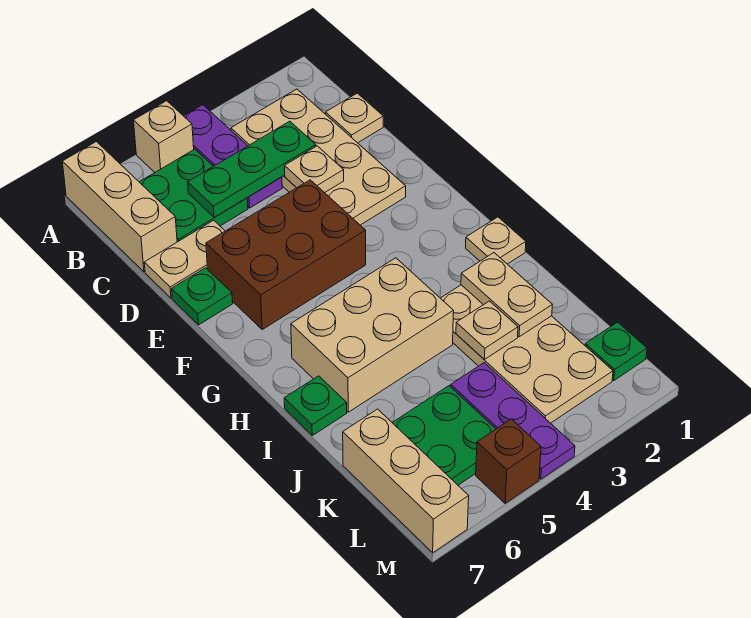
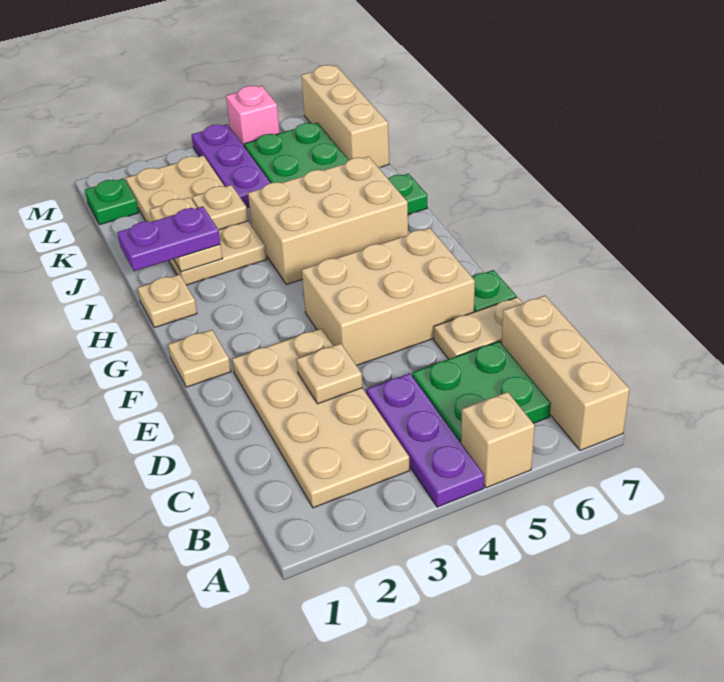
tan plate C1 level 1 -> tan plate F1 level 1
green plate C3:C5 level 2 -> none
brown brick E4:F6 level 1 -> tan brick E4:F6 level 1
none -> purple plate I1:I2 level 3
brown brick M5 level 1 -> pink brick M5 level 1

